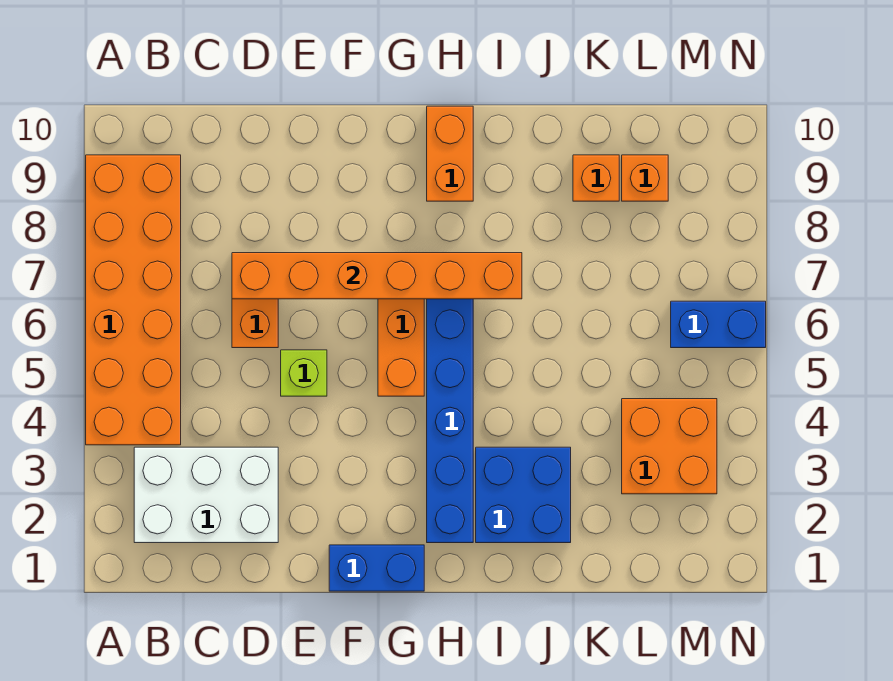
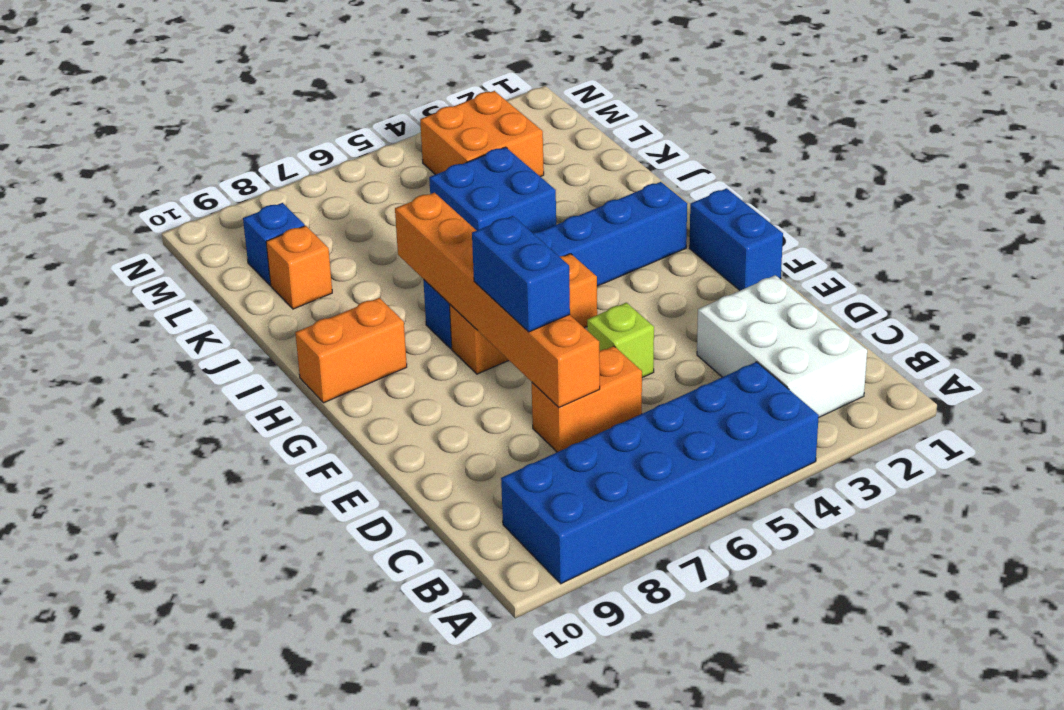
orange brick A4:B9 level 1 -> blue brick A4:B9 level 1
blue brick I2:J3 level 1 -> blue brick J4:K5 level 1
orange brick L9 level 1 -> blue brick L9 level 1
blue brick M6:N6 level 1 -> blue brick E7:F7 level 3

